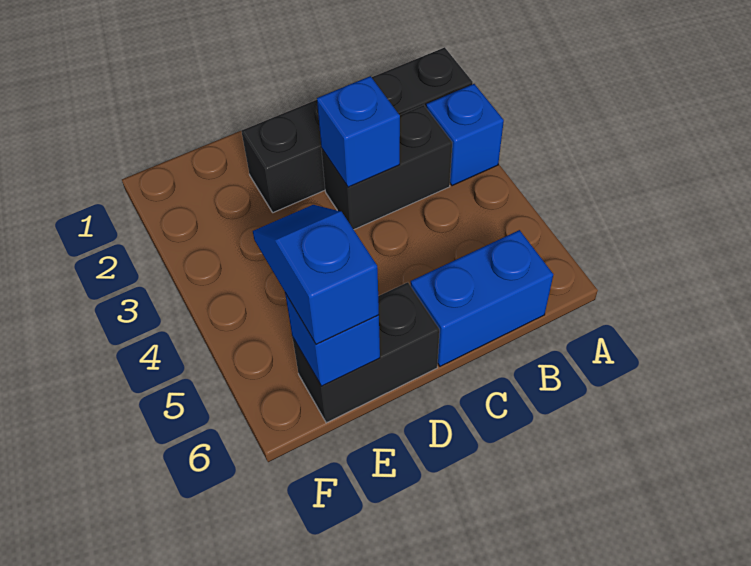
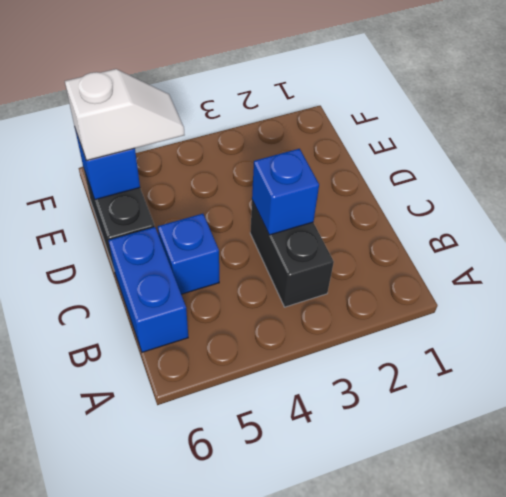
black brick A2:D2 level 1 -> none
blue brick A3 level 1 -> blue brick C5 level 1
blue slope E5:E6 level 3 top 6 -> white slope E5:E6 level 3 top 6

